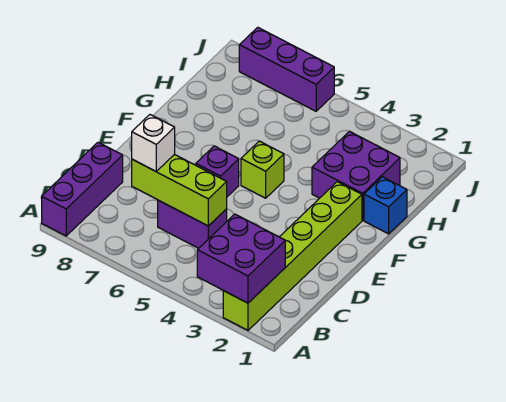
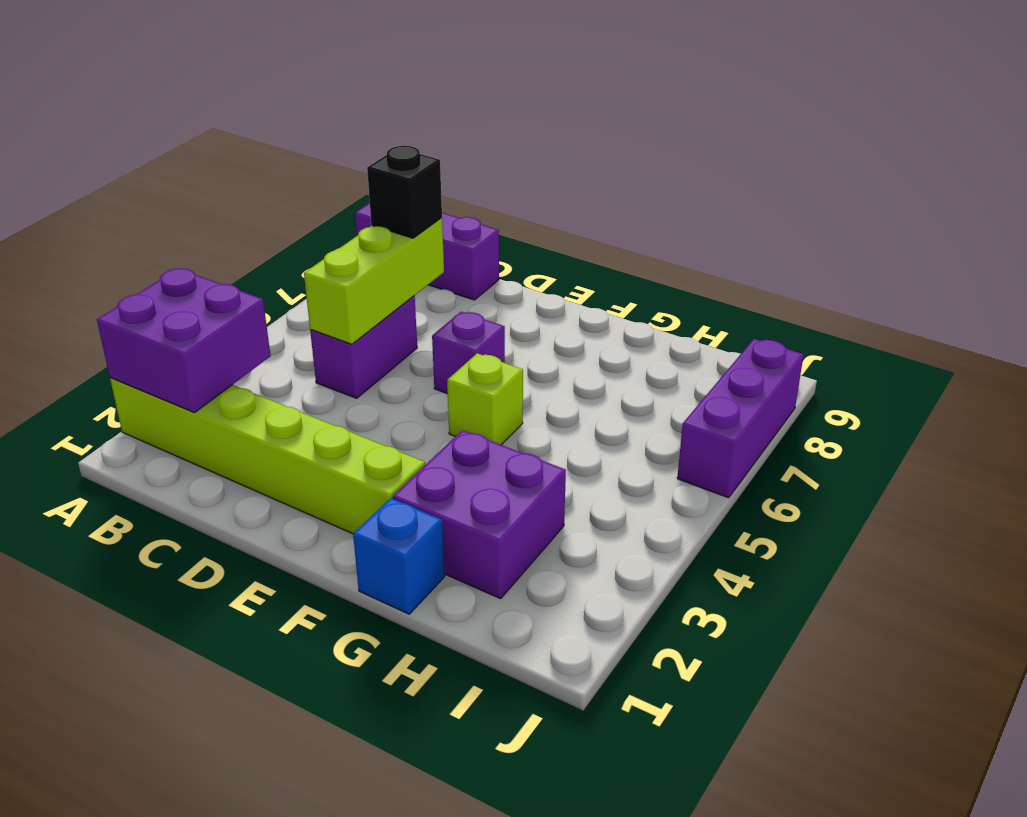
white brick C7 level 3 -> black brick C7 level 3

